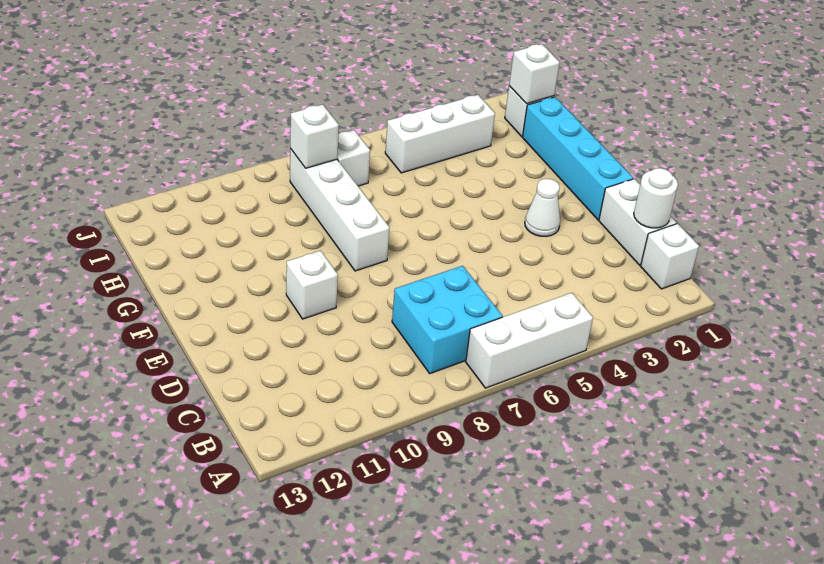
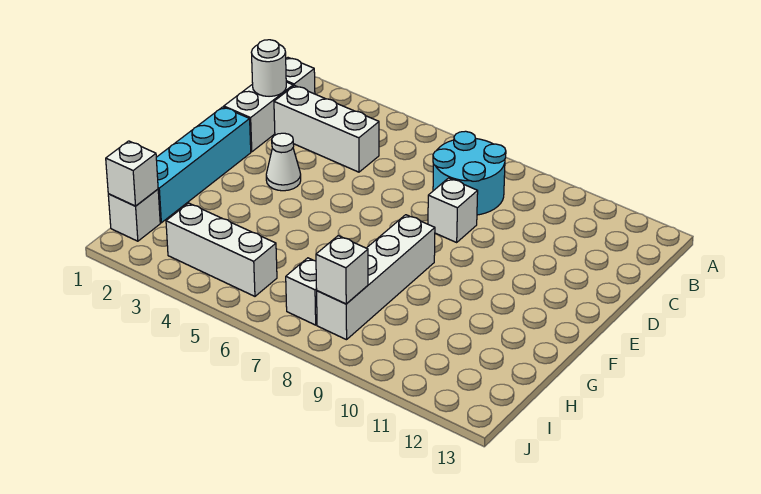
white brick A5:A7 level 1 -> white brick C2:C4 level 1
cyan brick B7:C8 level 1 -> cyan round brick B7:C8 level 1
white brick E10 level 1 -> white brick D8 level 1

